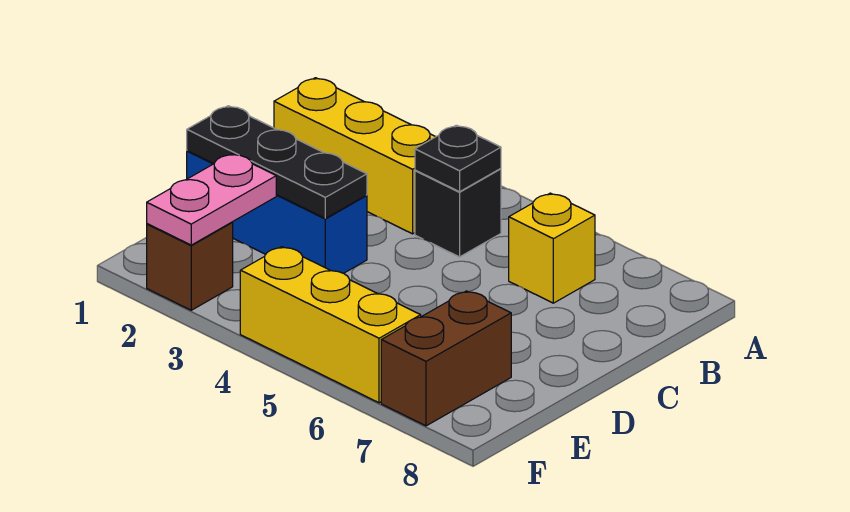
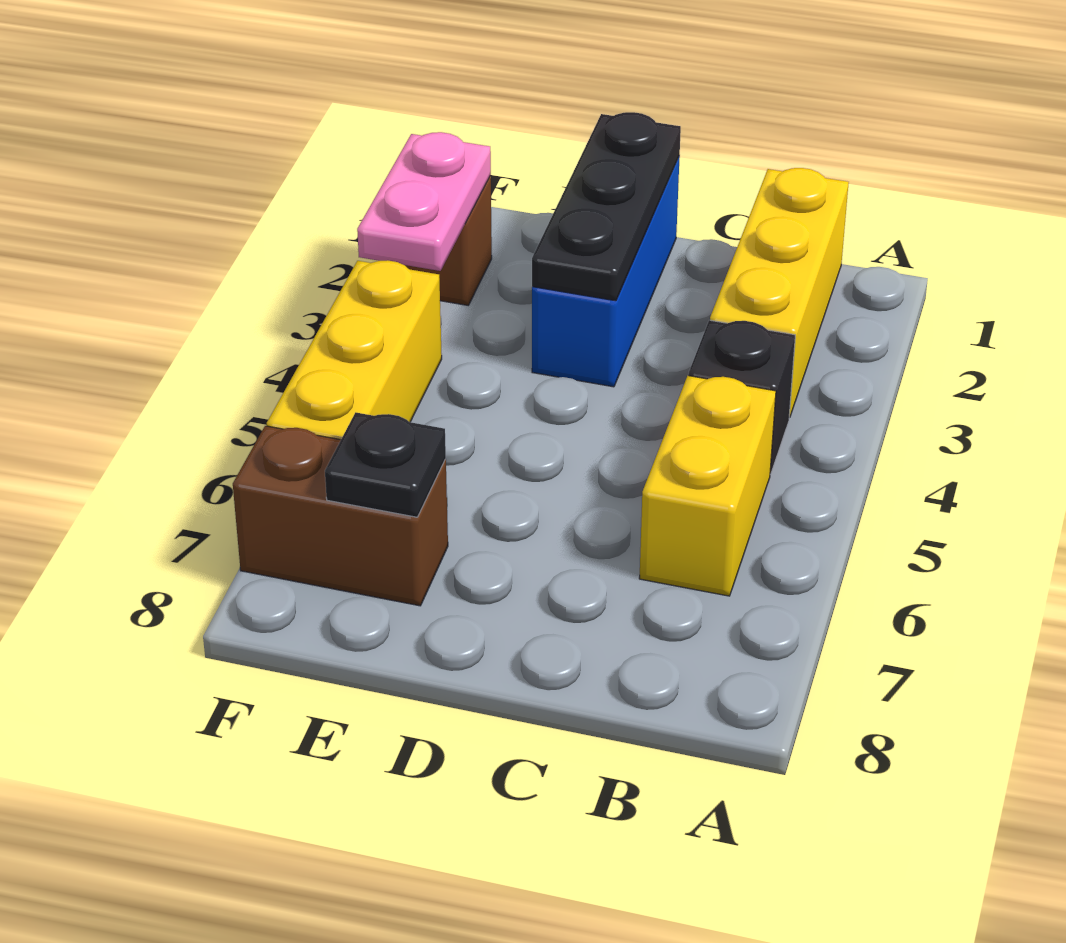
black plate B4 level 2 -> black plate E7 level 2
yellow brick B6 level 1 -> yellow brick B5:B6 level 1
pink plate E2:F2 level 2 -> pink plate F2:F3 level 2

